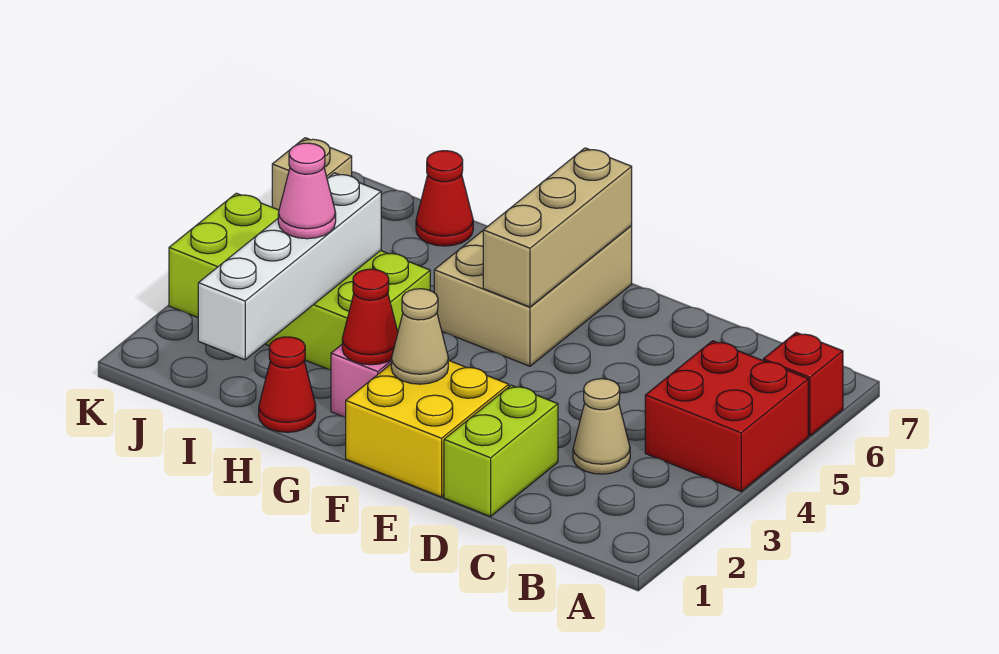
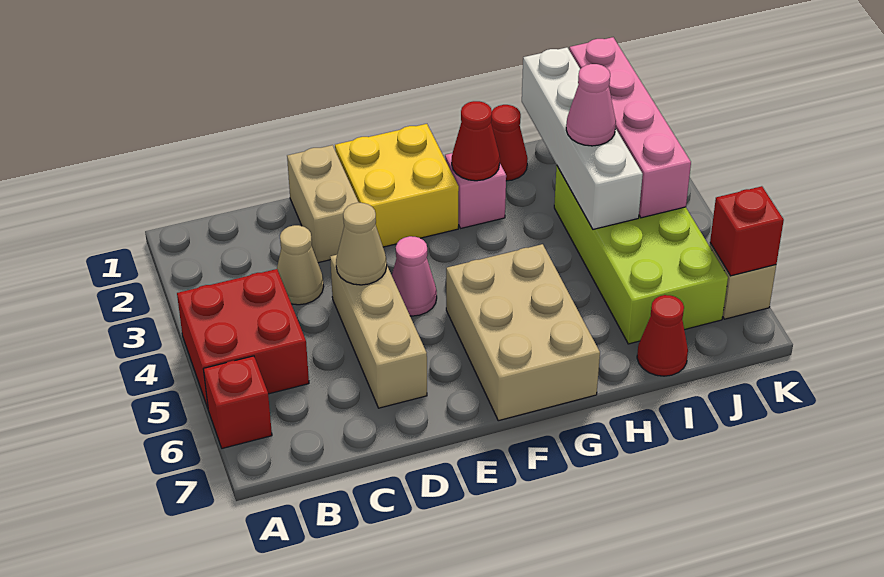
lime brick D1:D2 level 1 -> tan brick D1:D2 level 1
none -> pink cone E4 level 1
tan cone F2 level 2 -> tan cone D4 level 2
tan brick F5:F7 level 2 -> tan brick D4:D6 level 1
lime brick H3:K4 level 1 -> lime brick I3:J6 level 1
none -> pink brick J1:J4 level 2
none -> red brick K6 level 2

